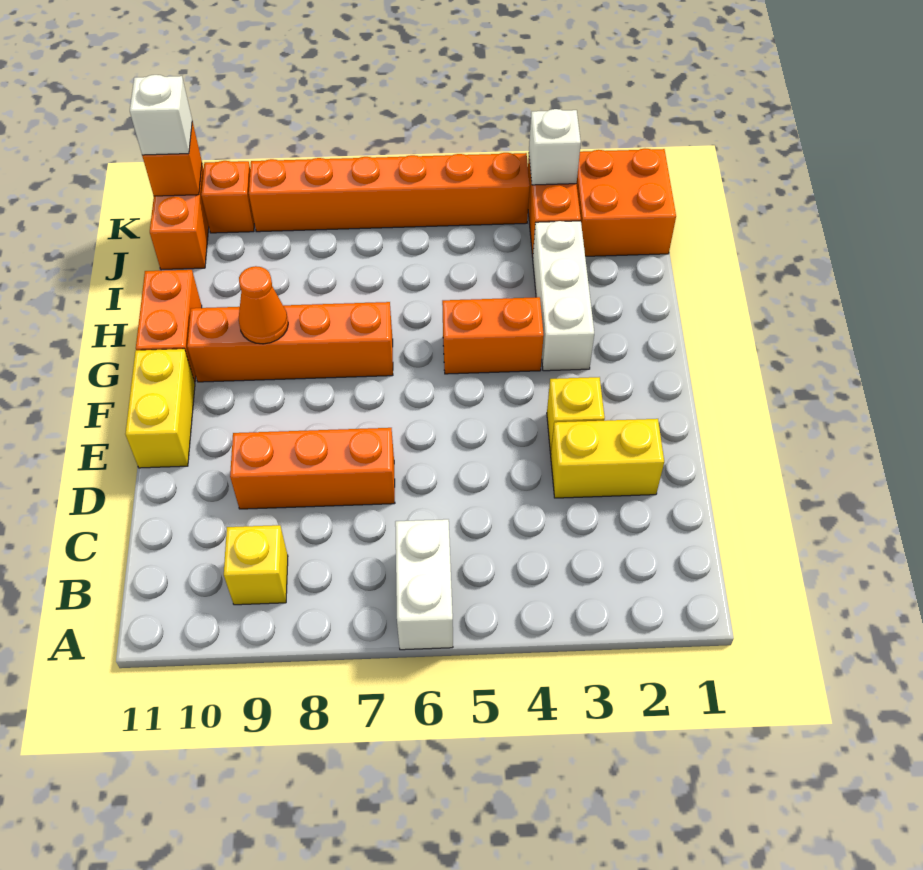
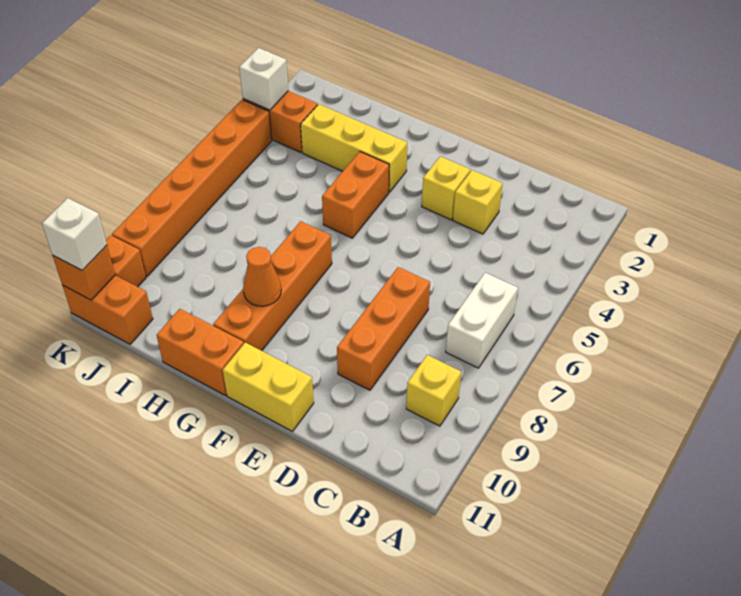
white brick A6:B6 level 1 -> white brick B6:B7 level 1
yellow brick D2:D3 level 1 -> yellow brick D3 level 1
white brick G3:I3 level 1 -> yellow brick G3:I3 level 1
orange brick J1:K2 level 1 -> none

